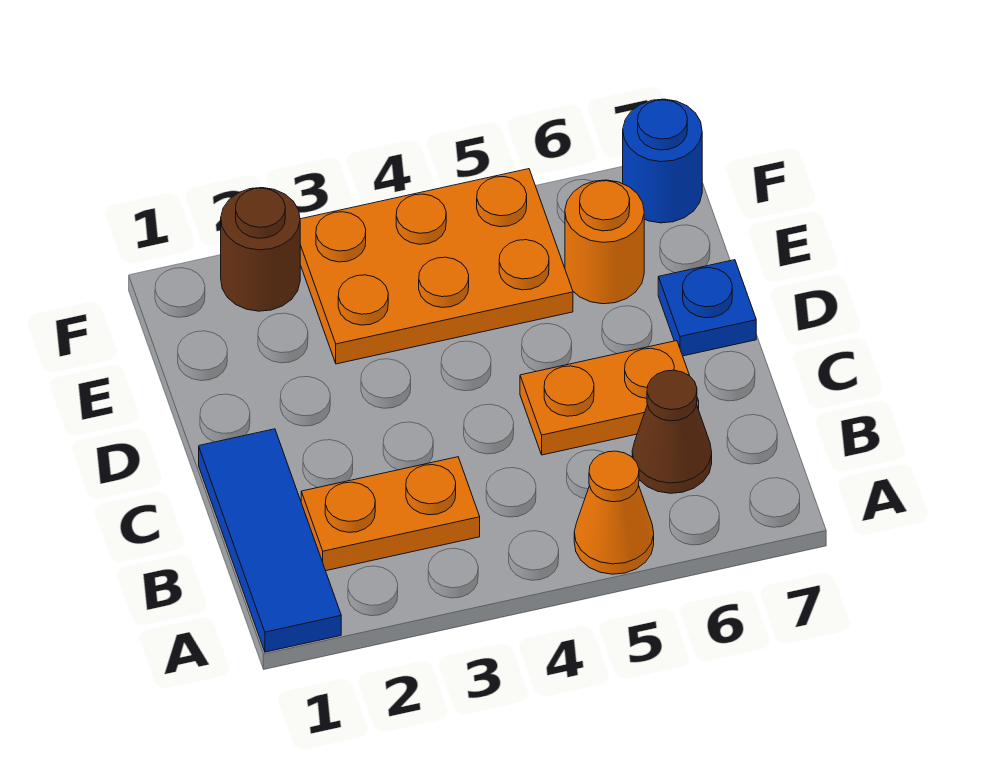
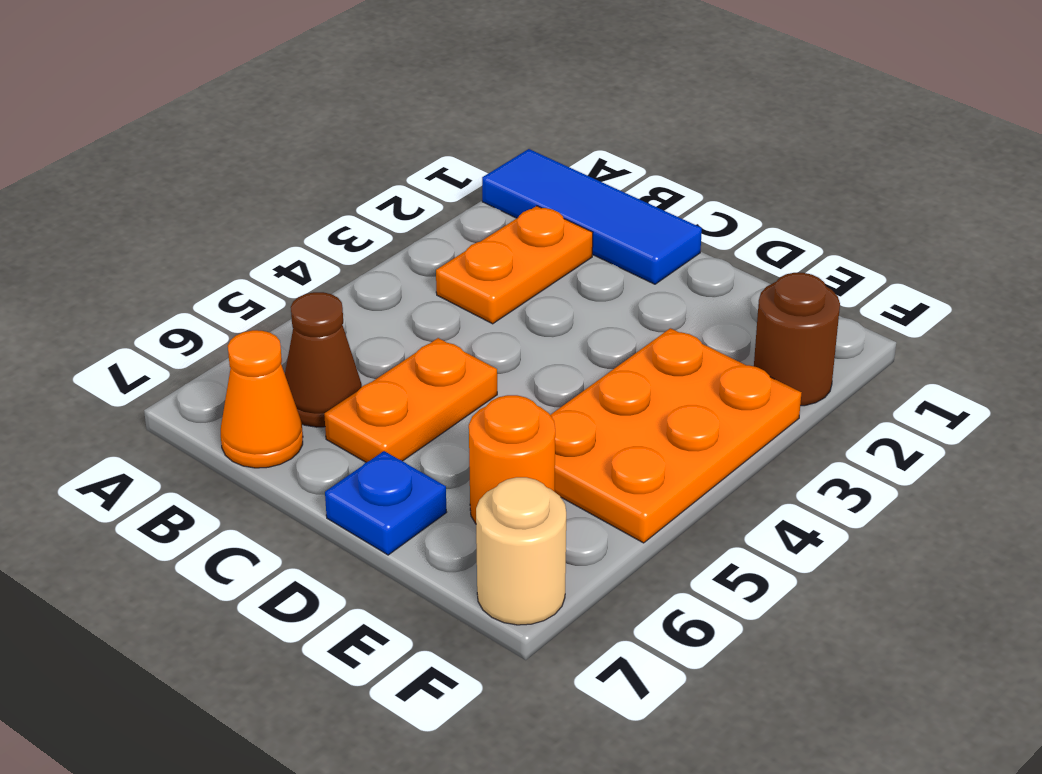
orange cone A5 level 1 -> orange cone B7 level 1
blue round brick F7 level 1 -> tan round brick F7 level 1

